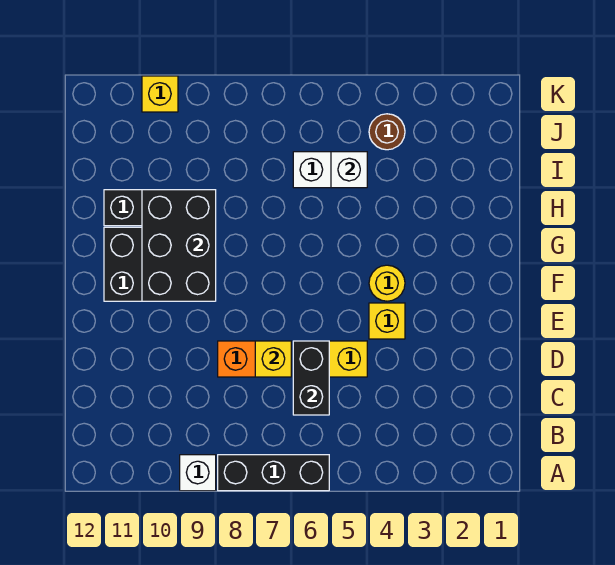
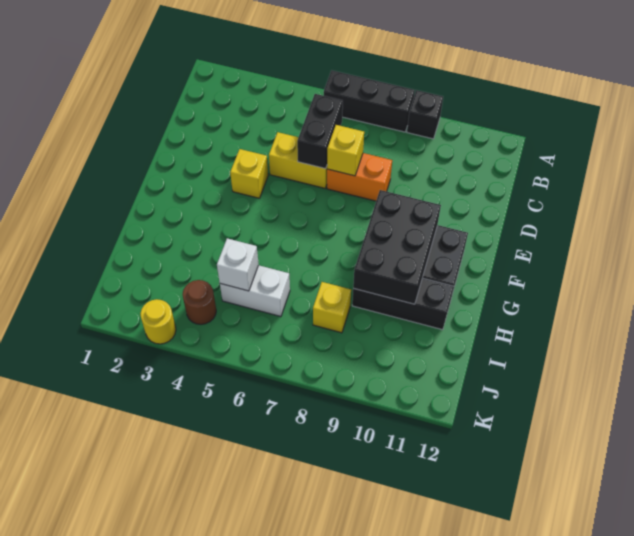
white brick A9 level 1 -> black brick A9 level 1
yellow round brick F4 level 1 -> yellow round brick K3 level 1
yellow brick K10 level 1 -> yellow brick I8 level 1

